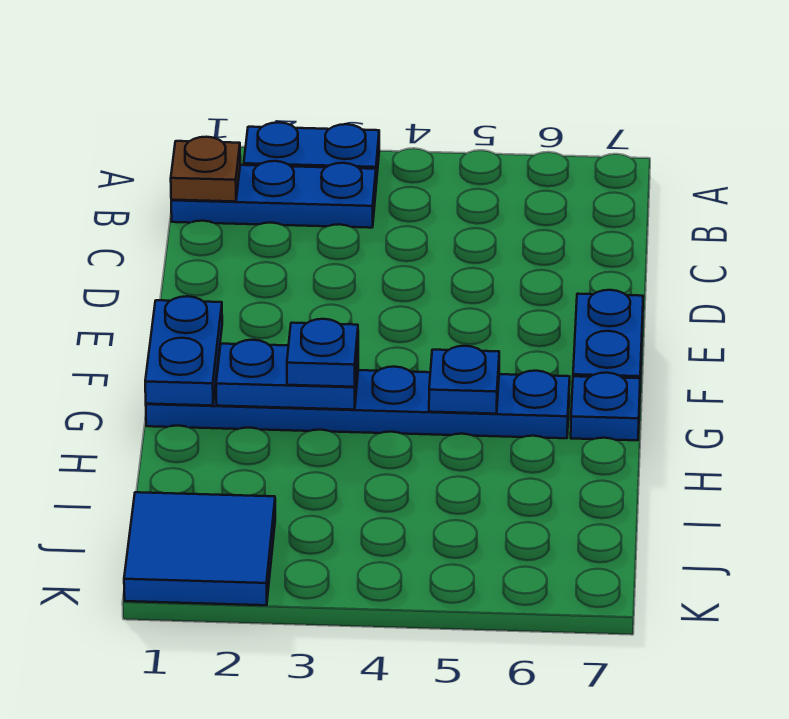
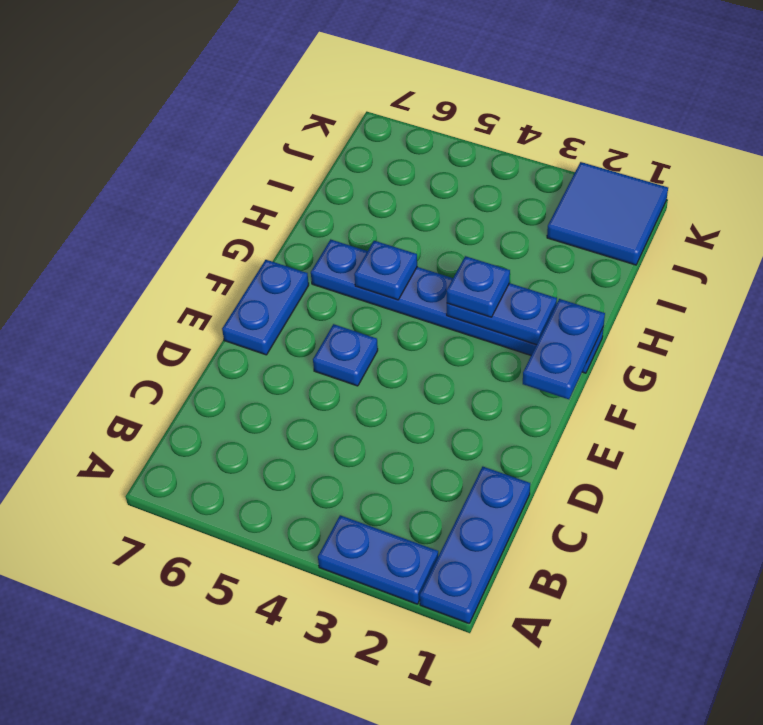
blue plate B1:B3 level 1 -> blue plate A1:C1 level 1
brown plate B1 level 2 -> none
blue plate G7 level 1 -> blue plate E5 level 1

